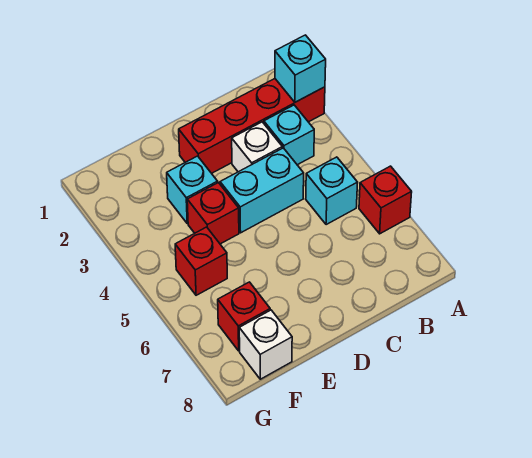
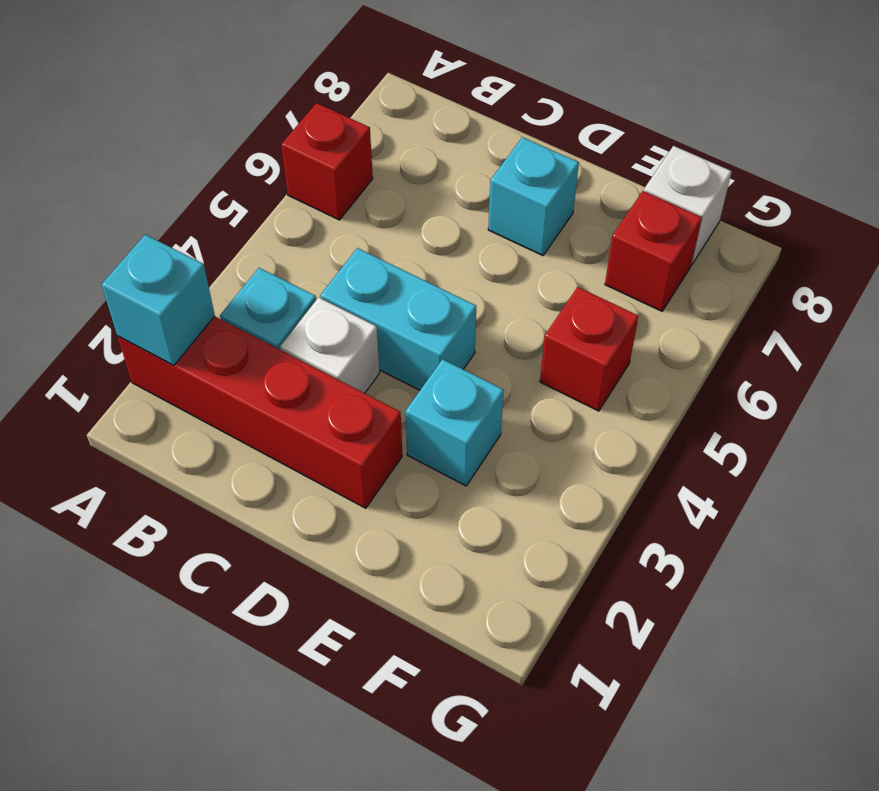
cyan brick B5 level 1 -> cyan brick D7 level 1
red brick E4 level 1 -> none

